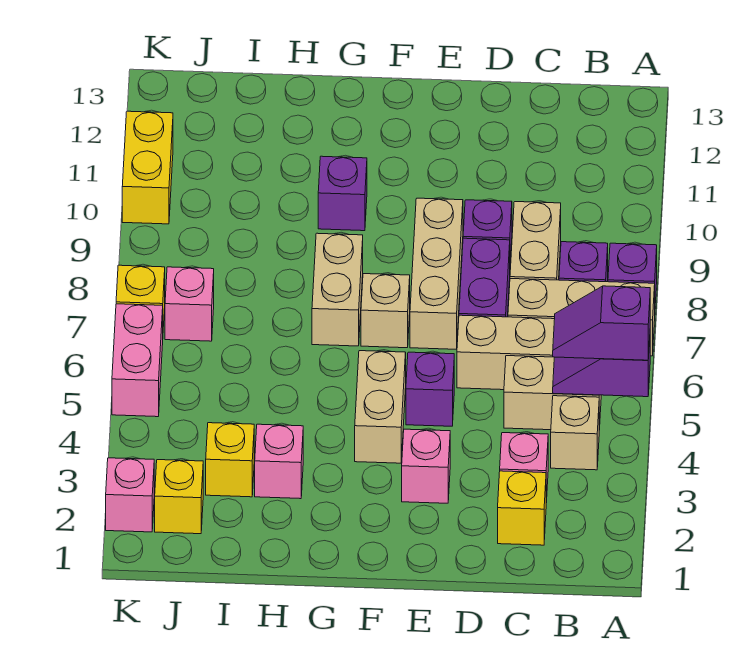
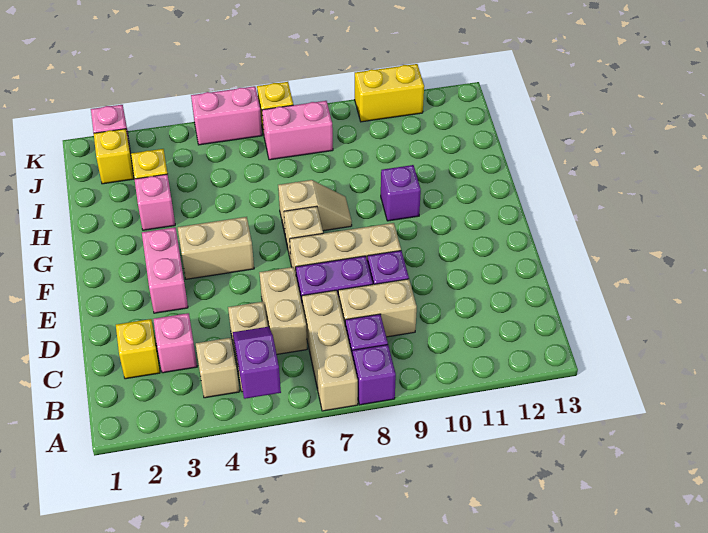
purple slope A5:B5 level 3 top A -> none
pink brick E3 level 1 -> pink brick E3:F3 level 1
purple brick E5 level 1 -> none
tan brick G7:G8 level 1 -> tan slope G7:G8 level 1 top 7
pink brick J7 level 1 -> pink brick J7:J8 level 1

